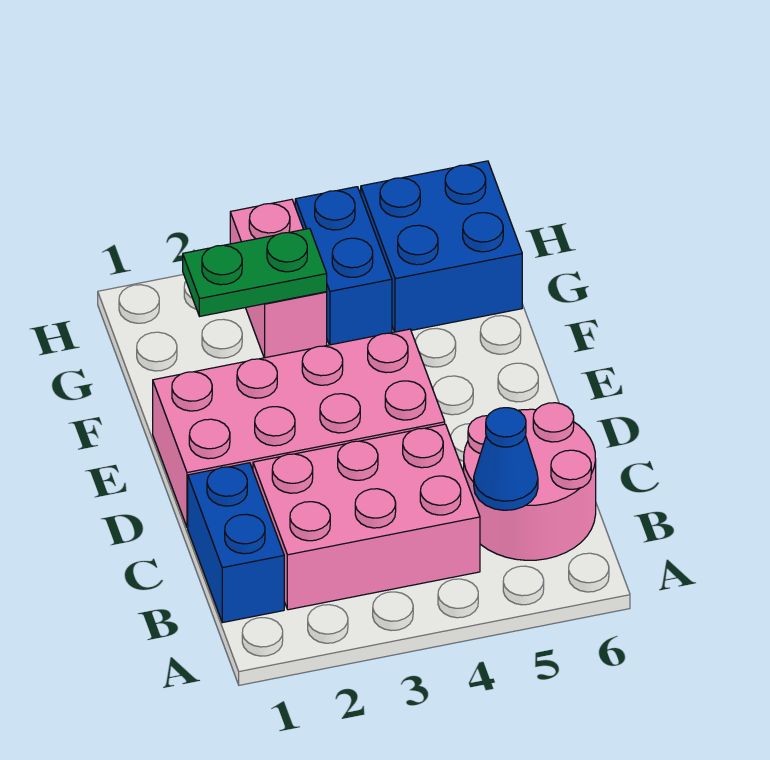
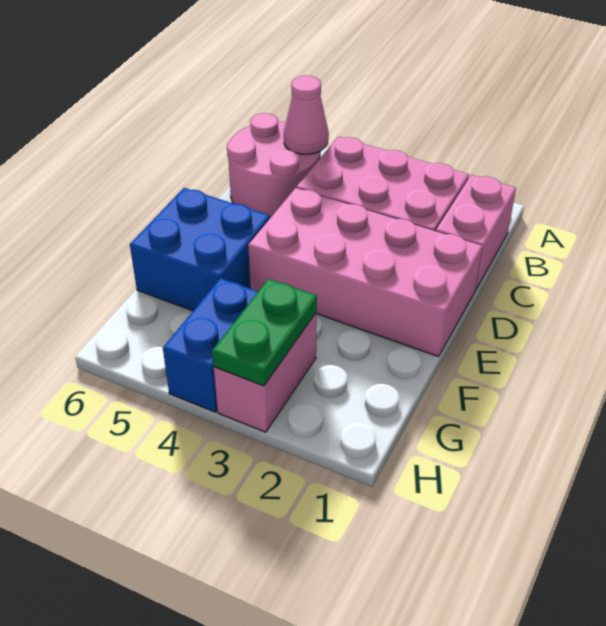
blue brick B1:C1 level 1 -> pink brick B1:C1 level 1
blue cone B5 level 2 -> pink cone B5 level 2
green plate G2:G3 level 2 -> green plate G3:H3 level 2
blue brick G5:H6 level 1 -> blue brick E5:F6 level 1

